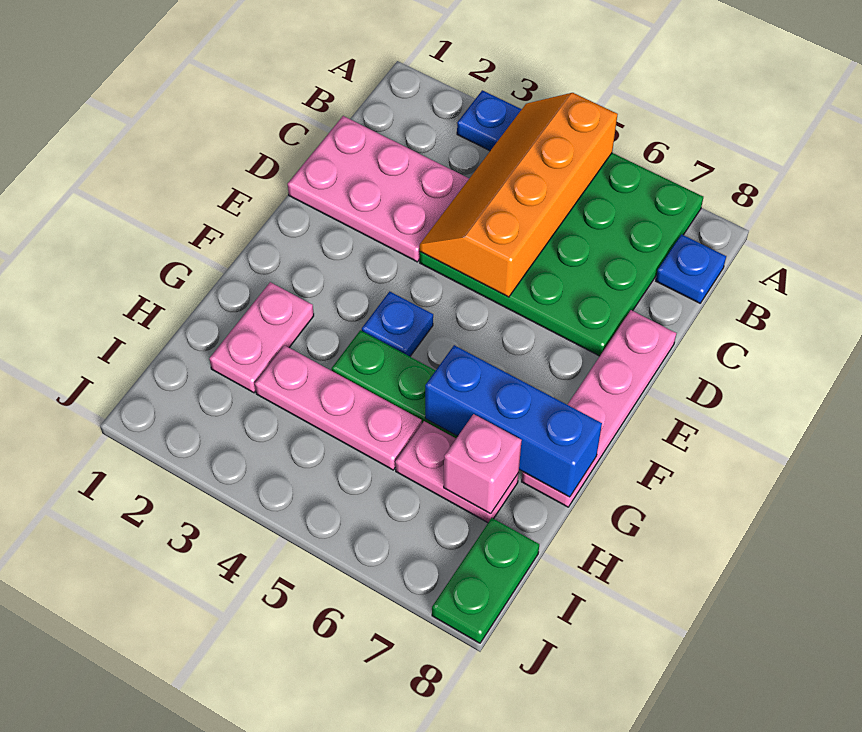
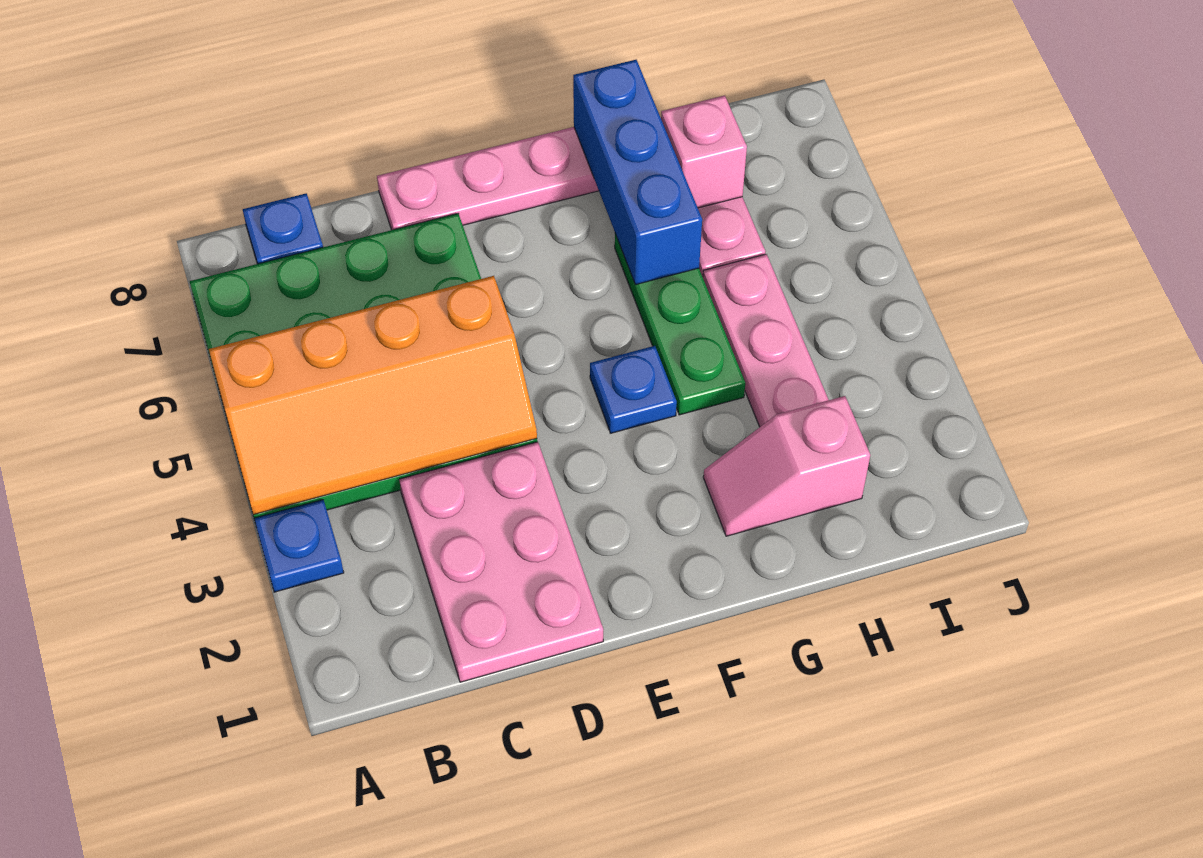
pink plate G2:H2 level 1 -> pink slope G2:H2 level 1 top H
green plate I8:J8 level 1 -> none

